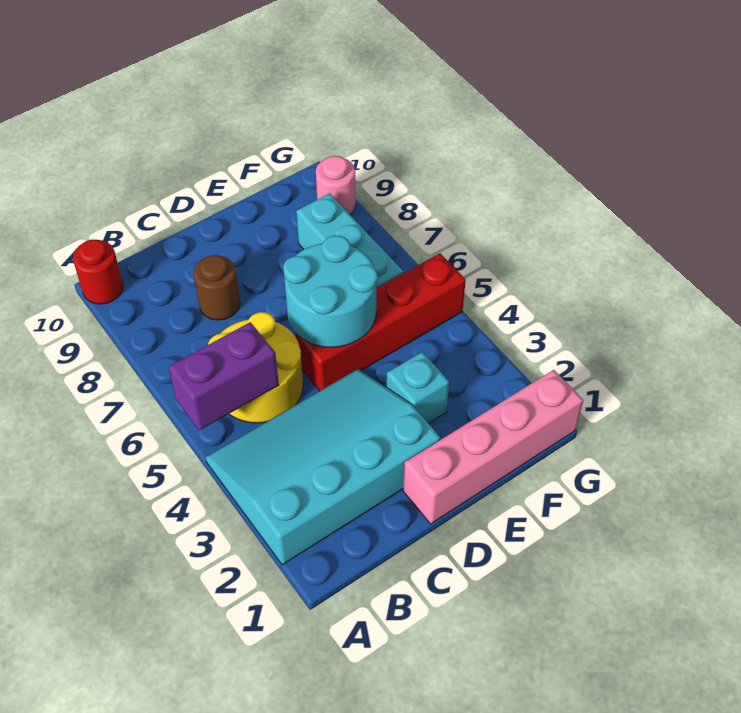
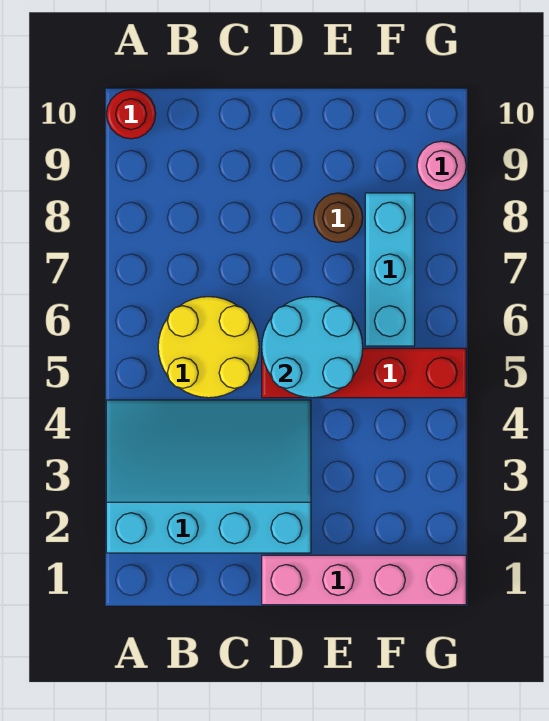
purple brick A5:B5 level 2 -> none
brown round brick C8 level 1 -> brown round brick E8 level 1
cyan brick E3 level 1 -> none

